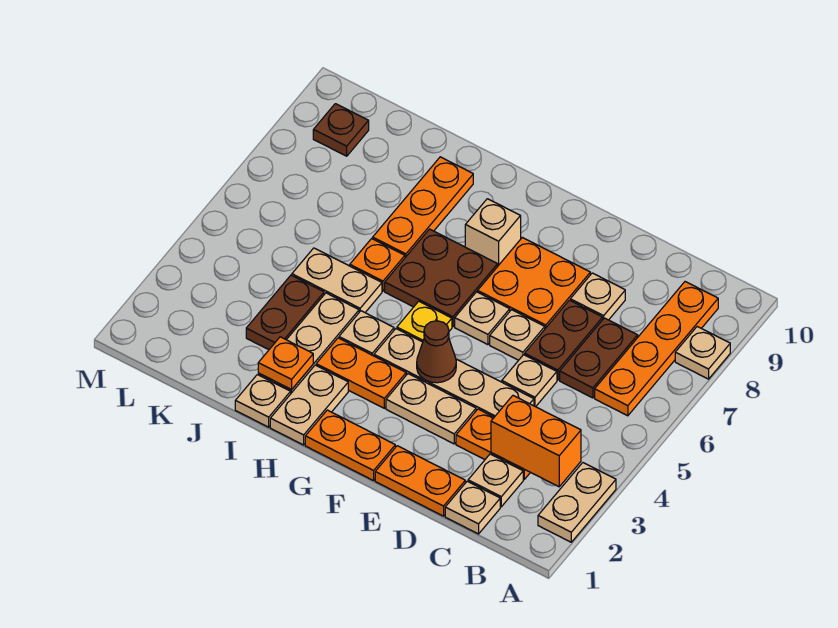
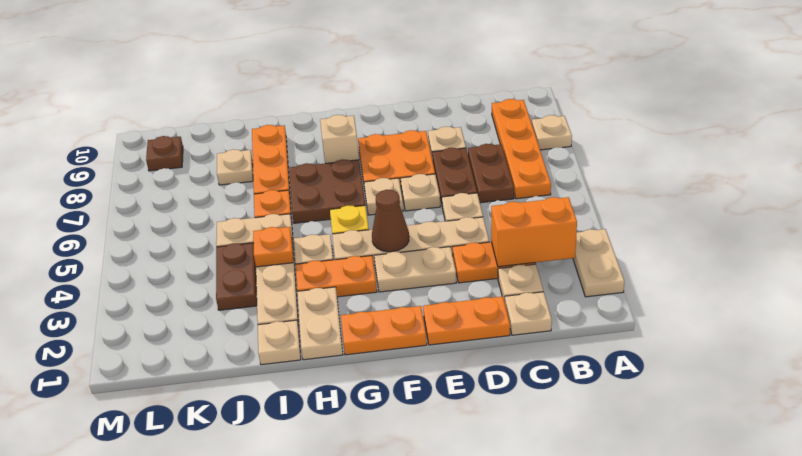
orange plate I2 level 2 -> orange plate I4 level 2
none -> tan plate J8 level 1

